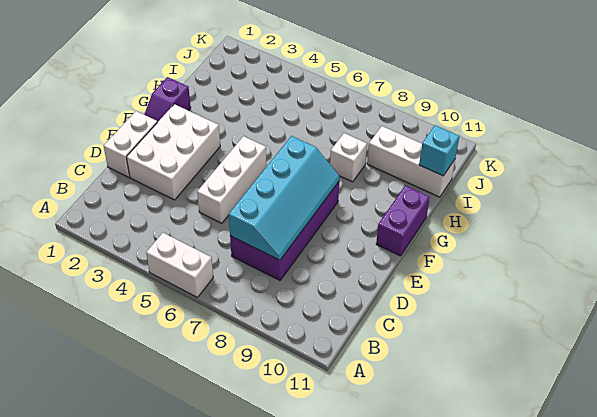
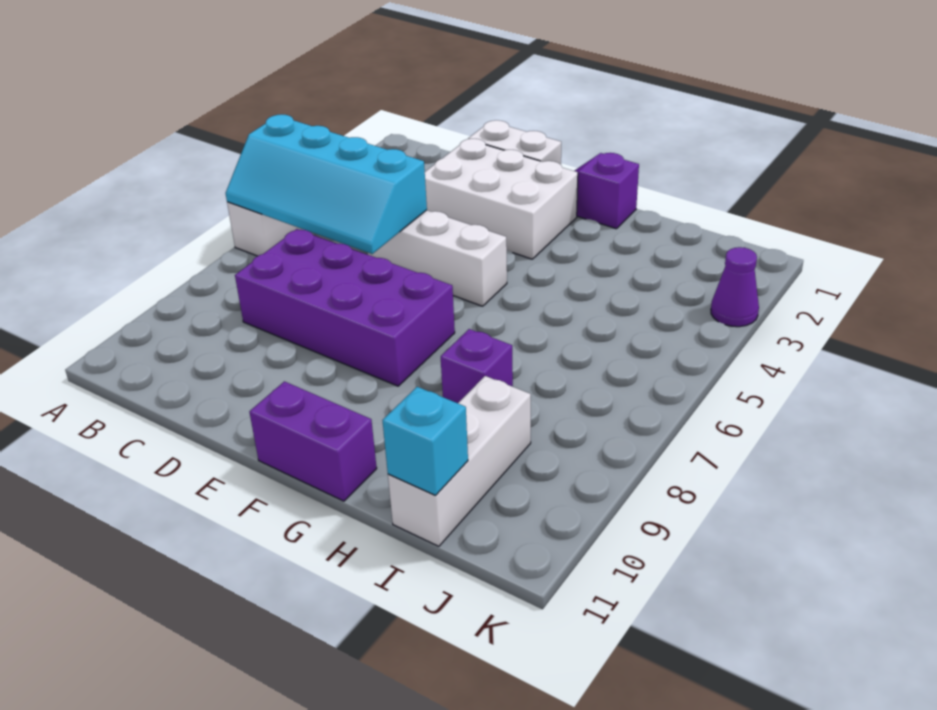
cyan slope C7:F8 level 2 top 7 -> cyan slope A5:D6 level 2 top 5
white brick H8 level 1 -> purple brick H8 level 1
none -> purple cone K3 level 1

